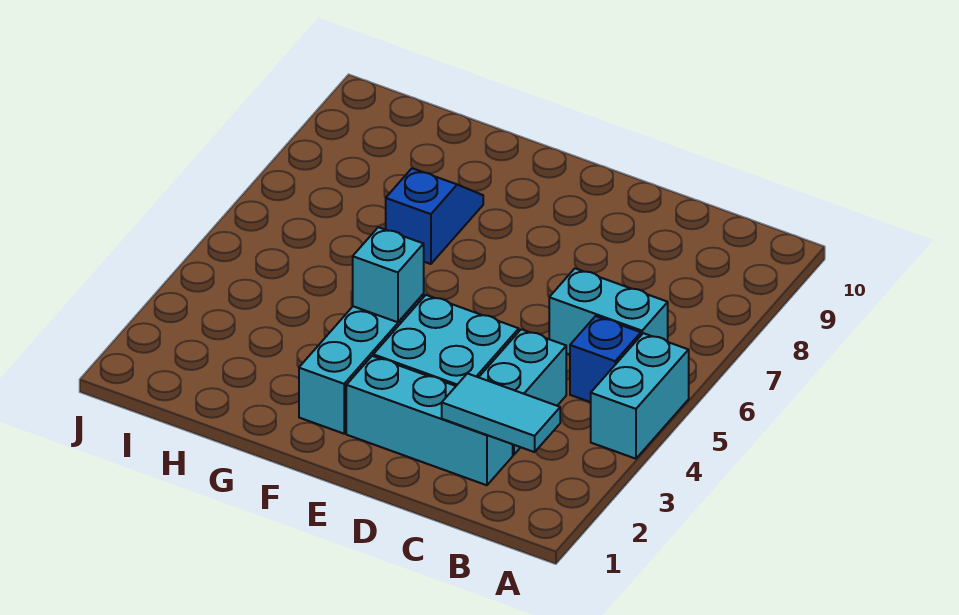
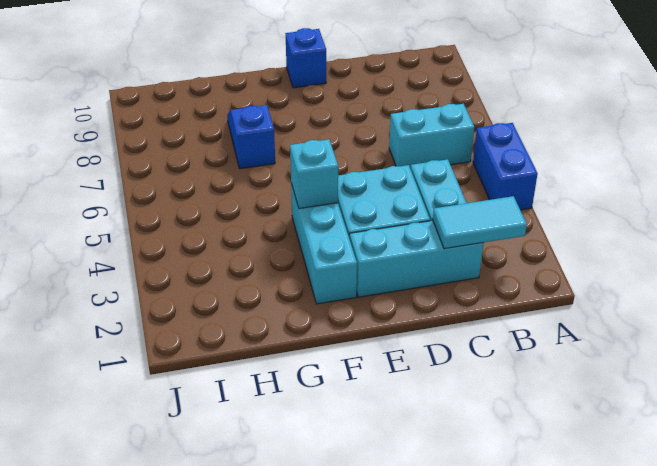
cyan brick A4:A5 level 1 -> blue brick A4:A5 level 1
blue brick B5 level 1 -> blue brick E10 level 1

